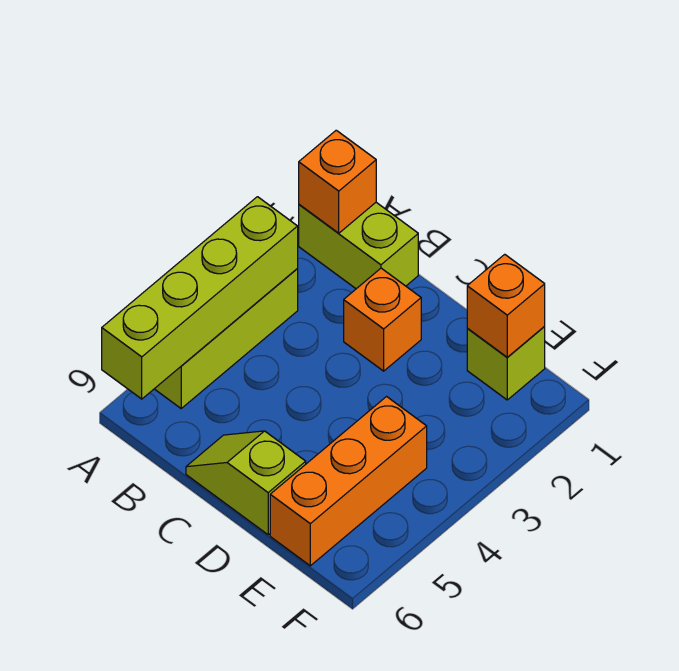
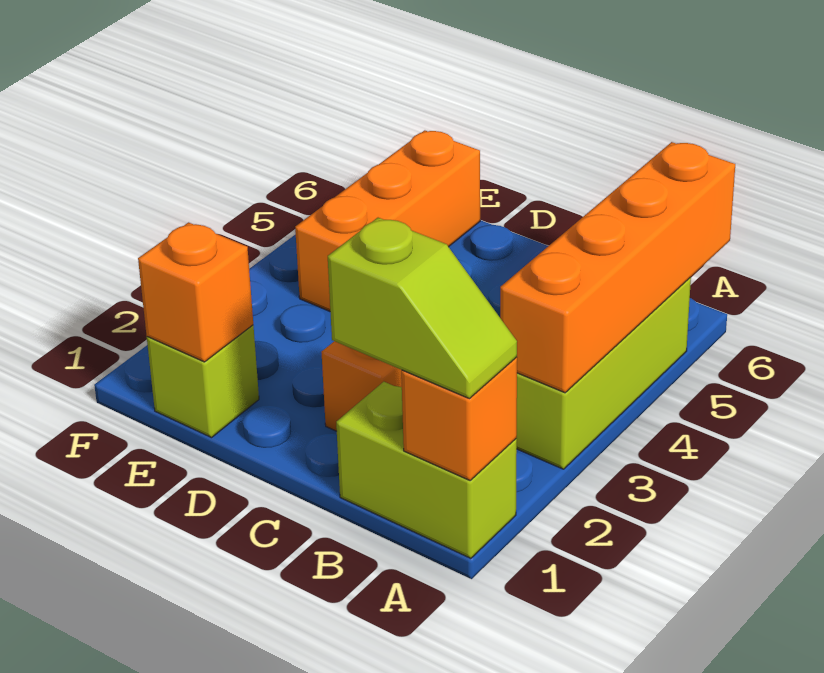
lime brick A3:A6 level 2 -> orange brick A3:A6 level 2
lime slope C6:D6 level 1 top D -> lime slope A1:B1 level 3 top B

